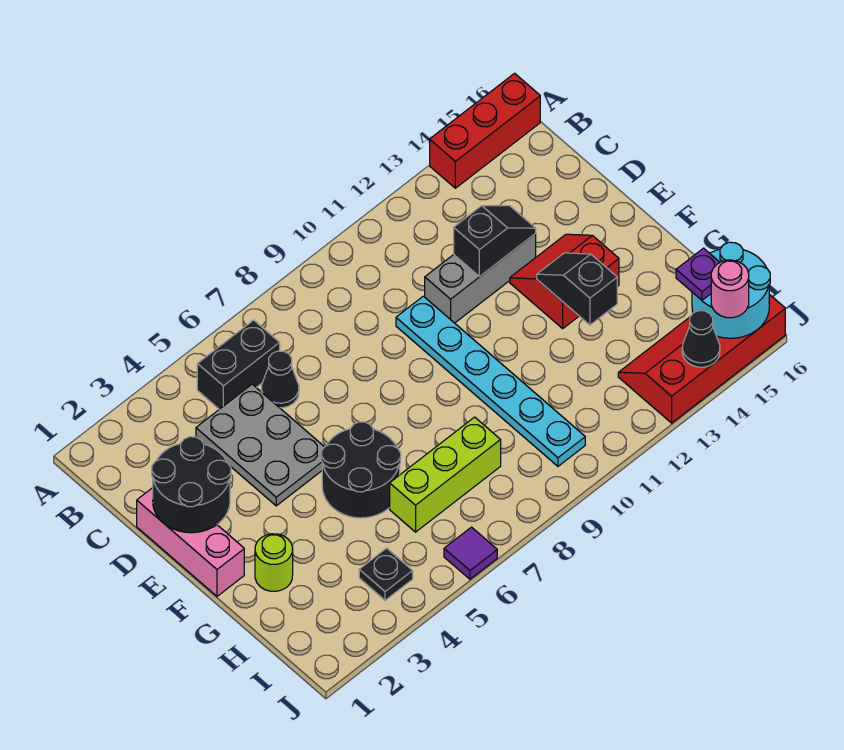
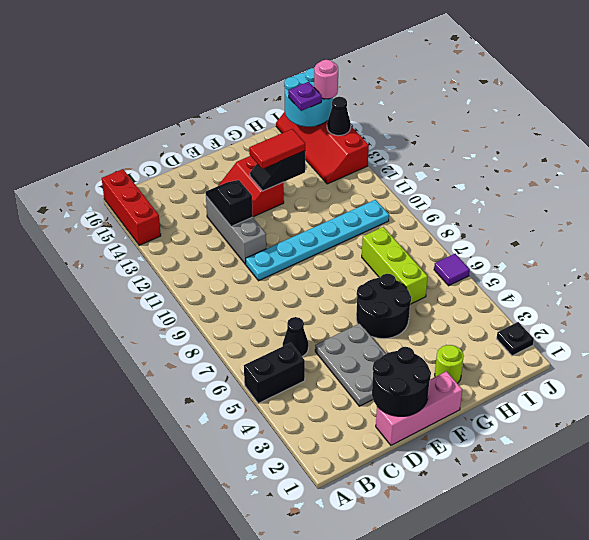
black brick B5:B6 level 1 -> black brick A5:B5 level 1
grey plate C4:E5 level 1 -> grey plate D3:E5 level 1
none -> red tile F13:G13 level 3
black plate I4 level 1 -> black plate J2 level 1

